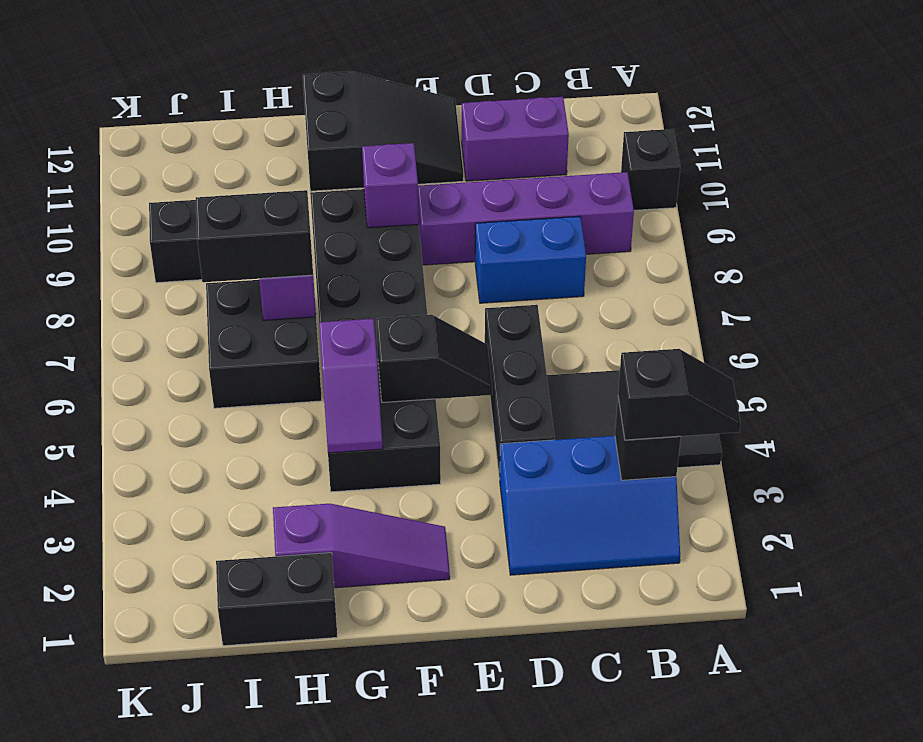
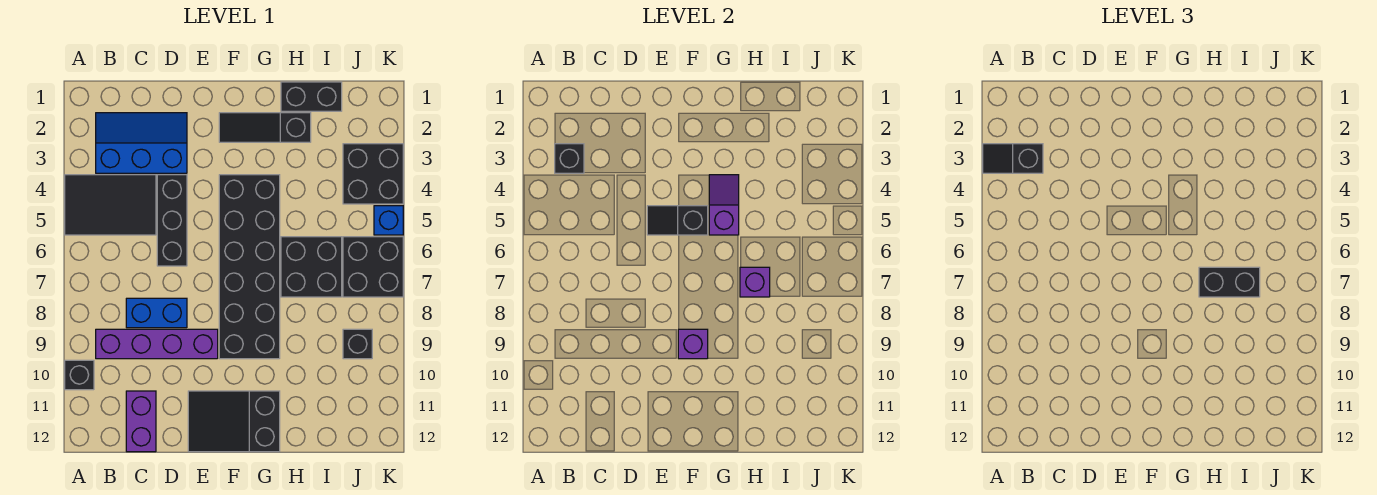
purple brick C11:D11 level 1 -> purple brick C11:C12 level 1
purple slope F2:H2 level 1 top H -> black slope F2:H2 level 1 top H
none -> black brick J3:K4 level 1
none -> black brick J6:K7 level 1
none -> blue brick K5 level 1

